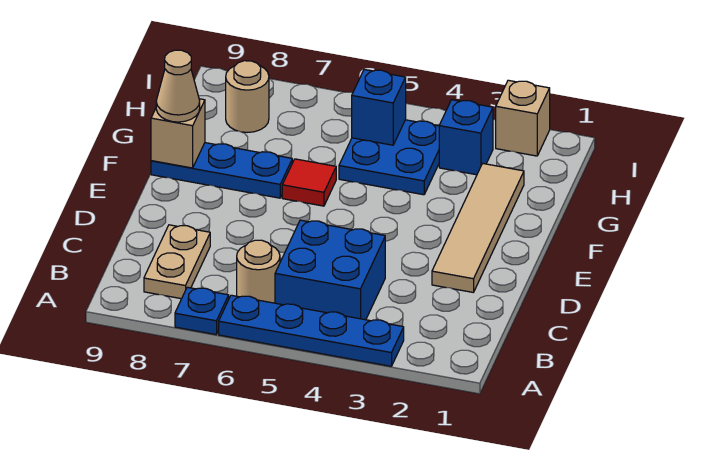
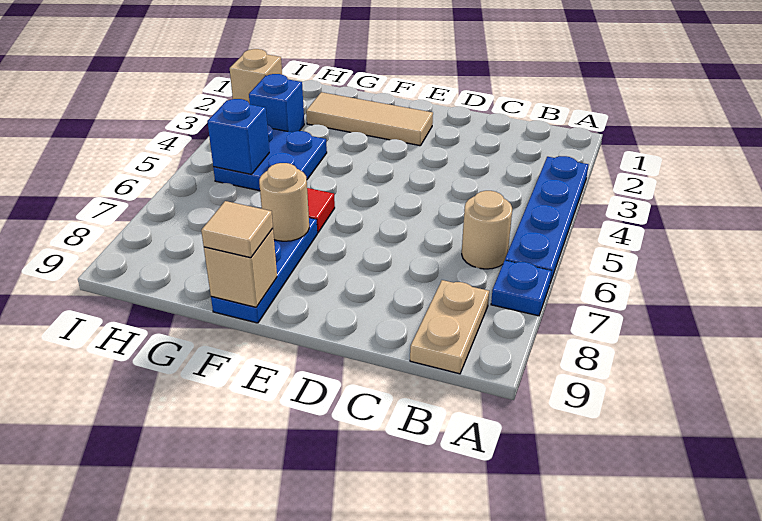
blue brick B4:C5 level 1 -> none
tan plate B8:C8 level 1 -> tan plate B8:B9 level 1
tan tile D2:G2 level 1 -> tan tile E2:G2 level 1
tan cone F9 level 3 -> tan tile F9 level 3
tan round brick H8 level 1 -> tan round brick F7 level 2

